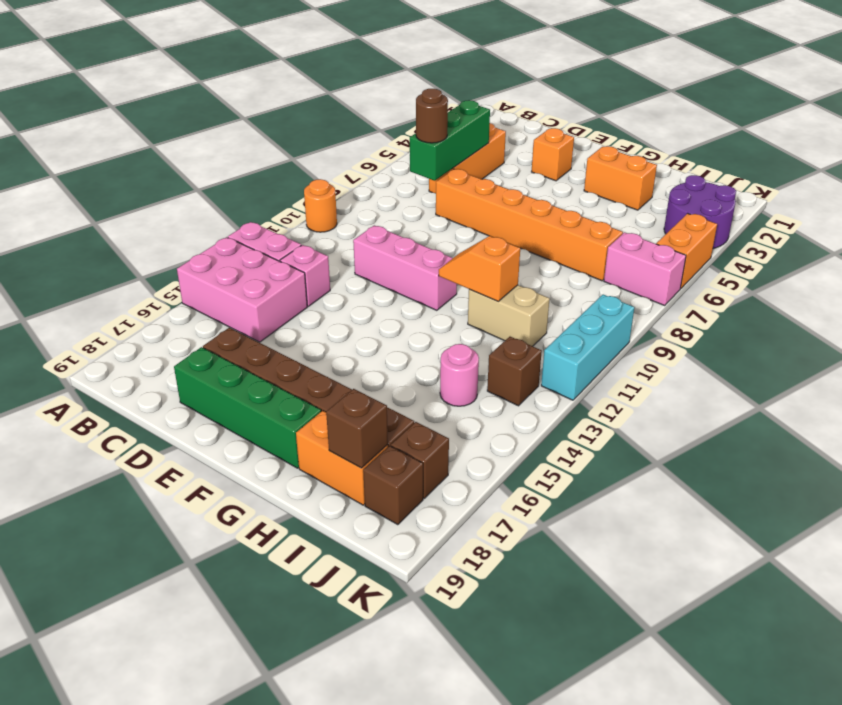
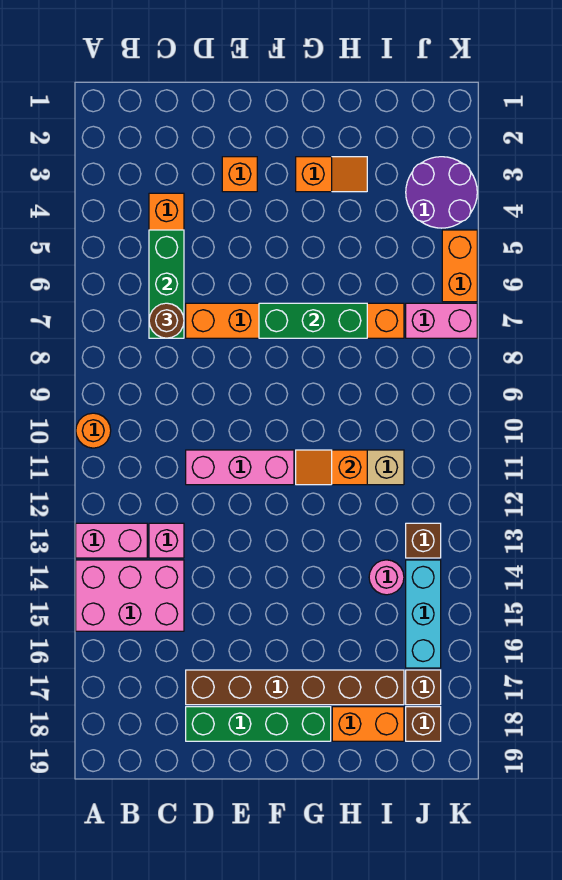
none -> green brick F7:H7 level 2
orange brick G3:H3 level 1 -> orange slope G3:H3 level 1 top G
brown brick I18 level 2 -> none
cyan brick K10:K12 level 1 -> cyan brick J14:J16 level 1

